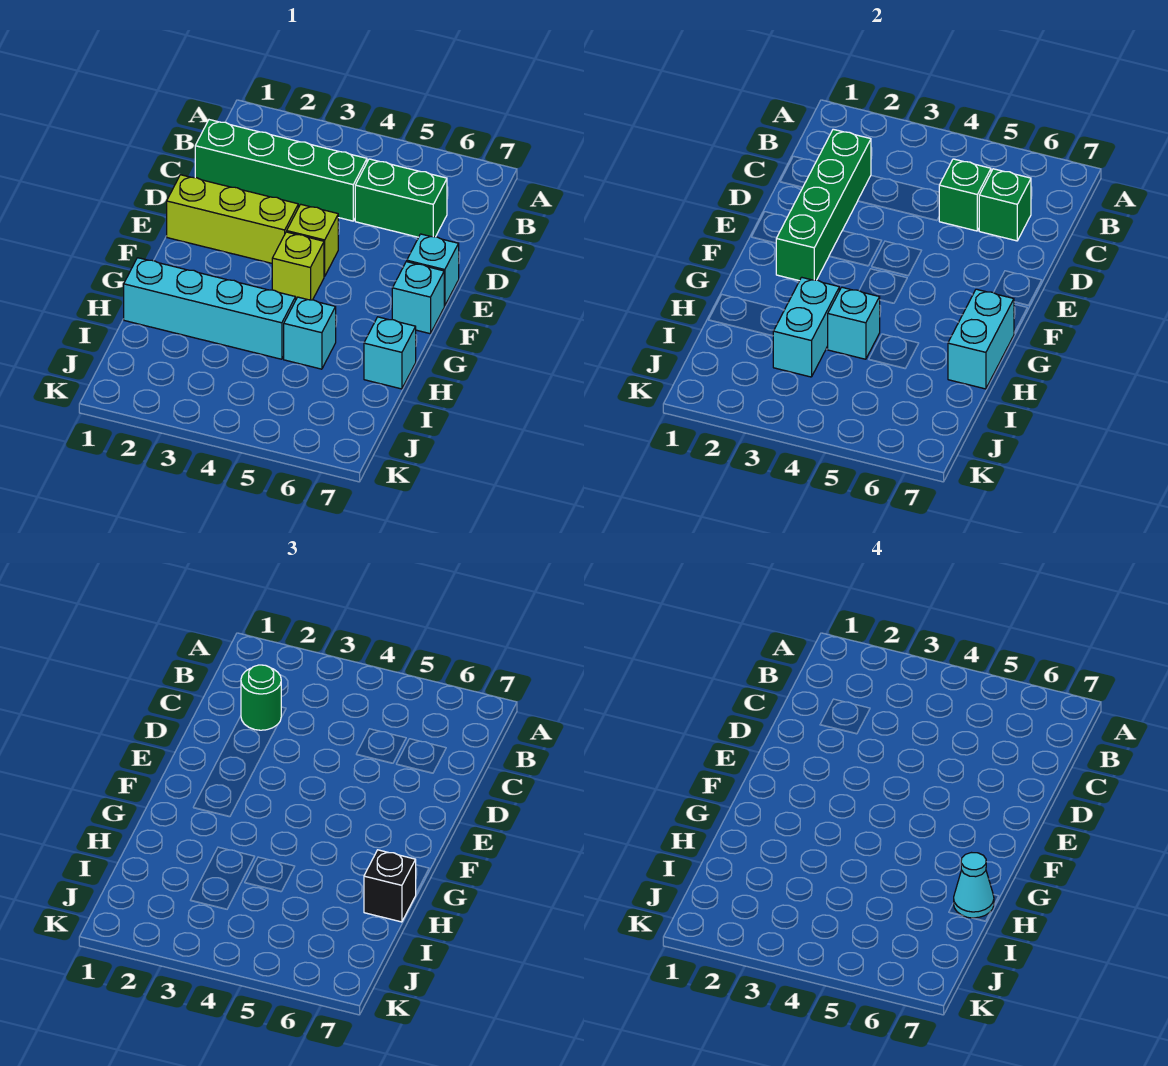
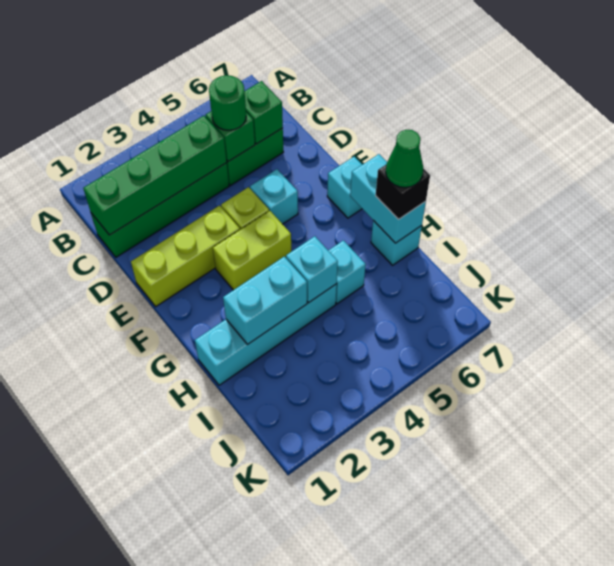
green brick C2:F2 level 2 -> green brick C1:C4 level 2
green round brick C2 level 3 -> green round brick C5 level 3
cyan brick E7 level 1 -> cyan brick E5 level 1
lime brick F4 level 1 -> lime brick F3:F4 level 1
cyan brick H3:I3 level 2 -> cyan brick H2:H3 level 2
cyan cone H7 level 4 -> green cone H7 level 4

